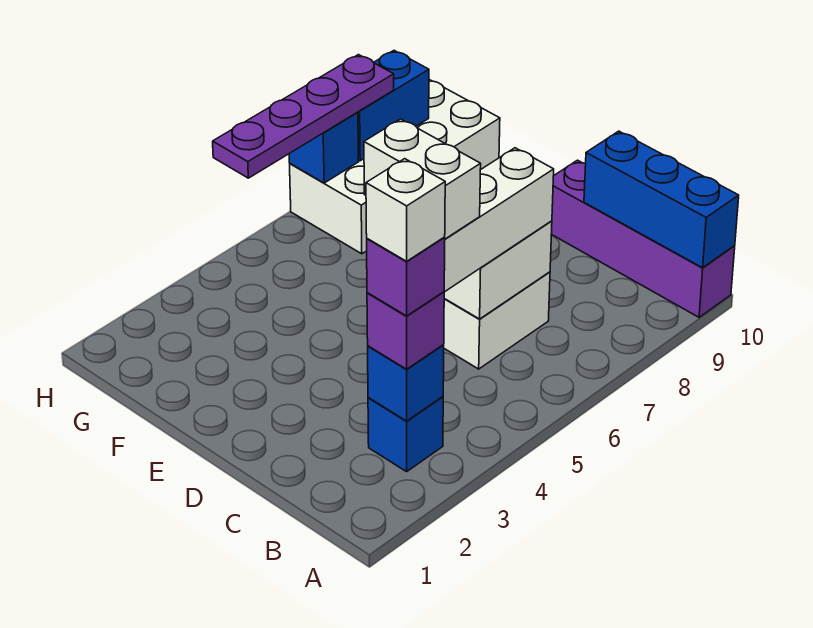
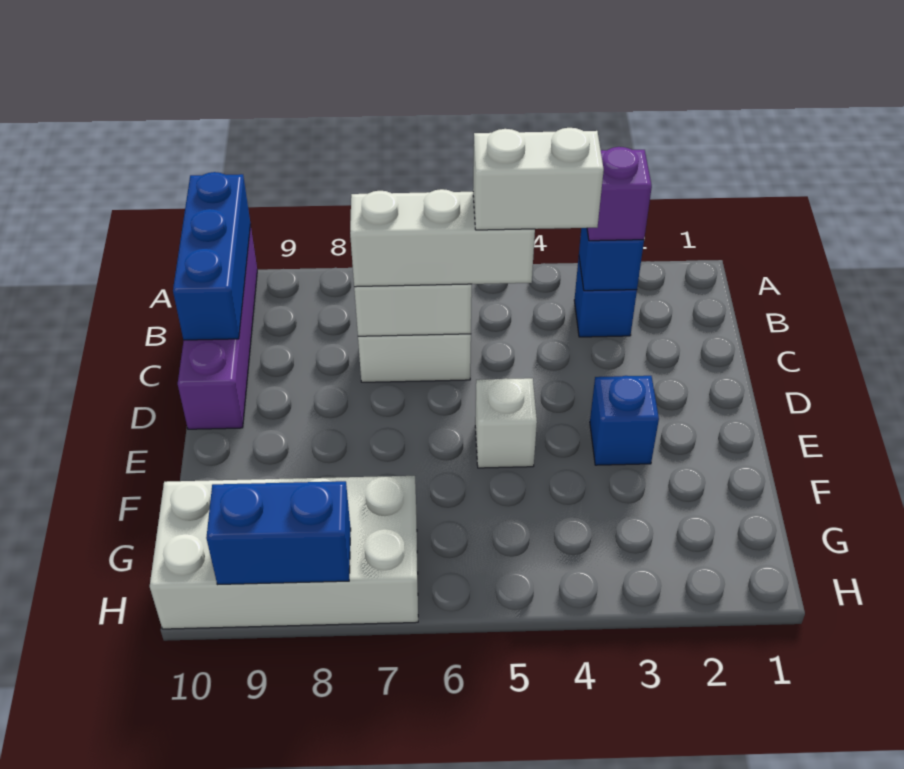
purple brick B3 level 4 -> none
white brick B3 level 5 -> white brick E5 level 1
white brick C5:D5 level 4 -> white brick C4:C5 level 4
purple plate H5:H8 level 3 -> none
blue brick H7 level 2 -> blue brick E3 level 1

